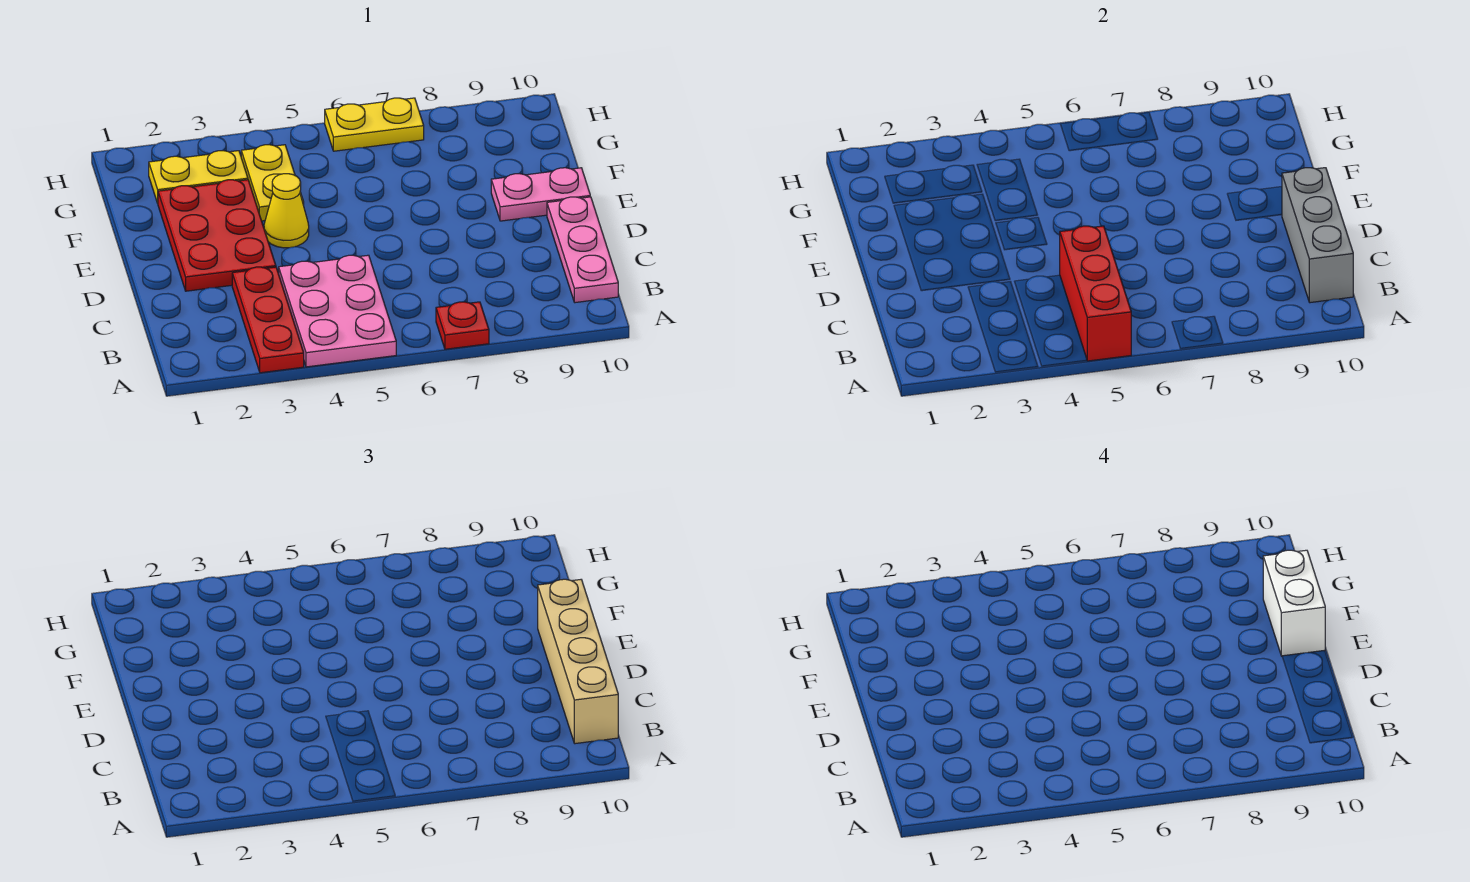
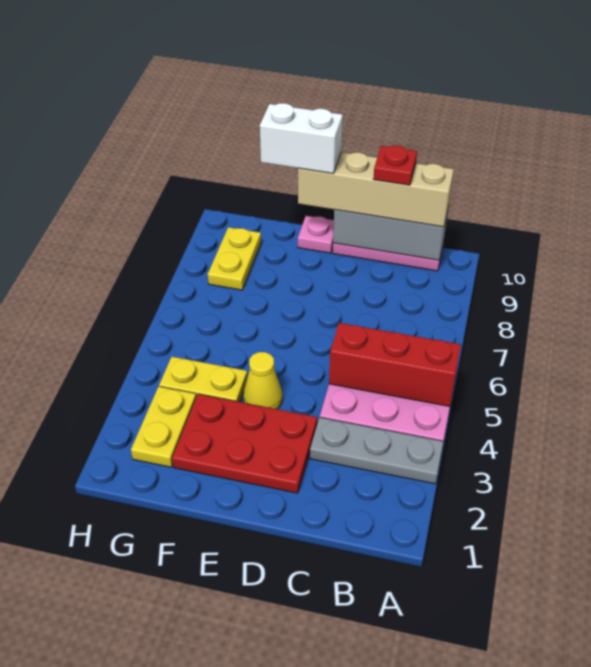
red plate A3:C3 level 1 -> grey plate A3:C3 level 1
red plate A7 level 1 -> red plate C10 level 4
pink plate E9:E10 level 1 -> pink plate E10 level 1
yellow plate H6:H7 level 1 -> yellow plate G8:G9 level 1

